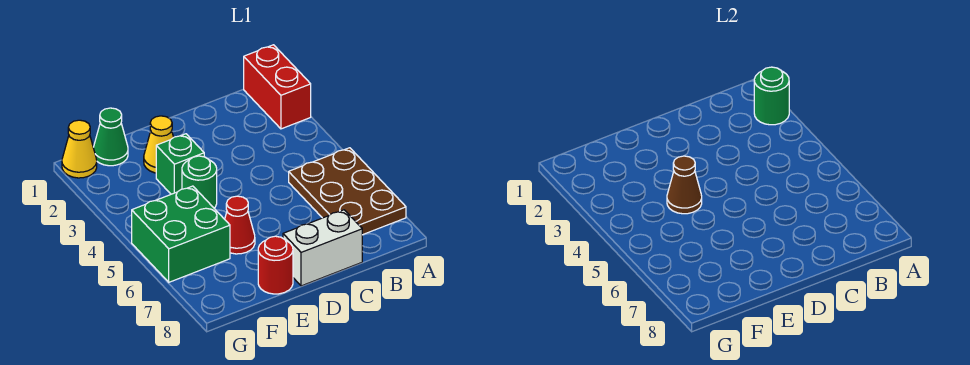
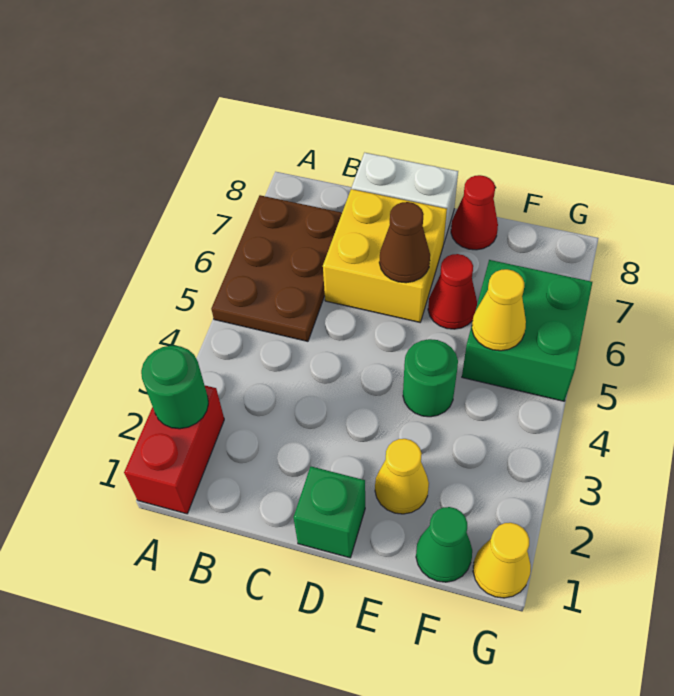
none -> yellow brick C6:D7 level 1
green brick E3 level 1 -> green brick D1 level 1
brown cone E4 level 2 -> brown cone D6 level 2
red round brick E8 level 1 -> red cone E8 level 1
none -> yellow cone F5 level 2

